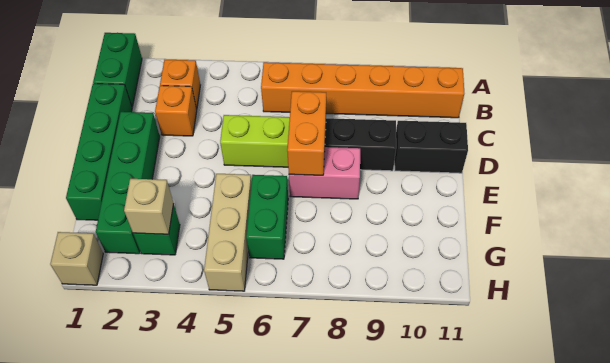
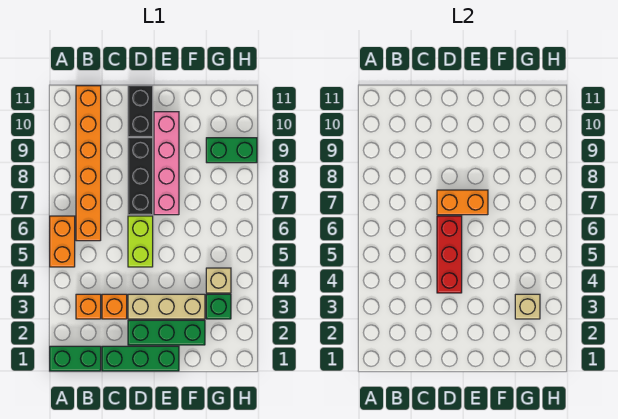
none -> orange brick A5:A6 level 1
green brick C1:F1 level 1 -> green brick C1:E1 level 1
green brick D2:G2 level 1 -> green brick D2:F2 level 1
none -> red brick D4:D6 level 2
pink brick E7:E8 level 1 -> pink brick E7:E10 level 1
tan brick F5:H5 level 1 -> tan brick D3:F3 level 1
green brick F6:G6 level 1 -> green brick G9:H9 level 1
tan brick H1 level 1 -> tan brick G4 level 1

